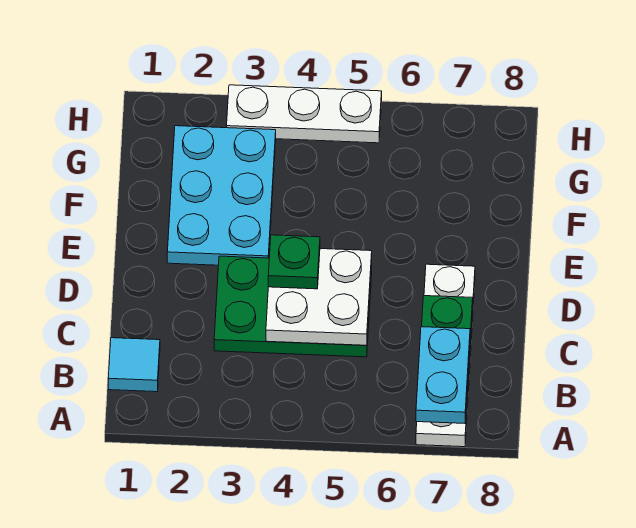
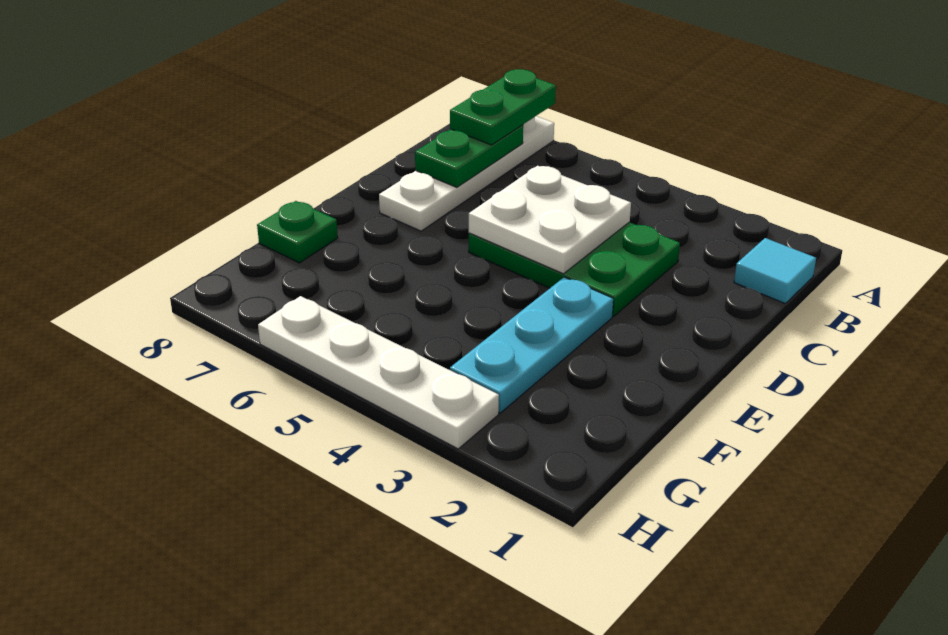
cyan plate A7:B7 level 3 -> green plate A7:B7 level 3
green plate D4 level 3 -> green plate F8 level 1
cyan plate E2:G3 level 1 -> cyan plate E3:G3 level 1
white plate H3:H5 level 1 -> white plate H3:H6 level 1

